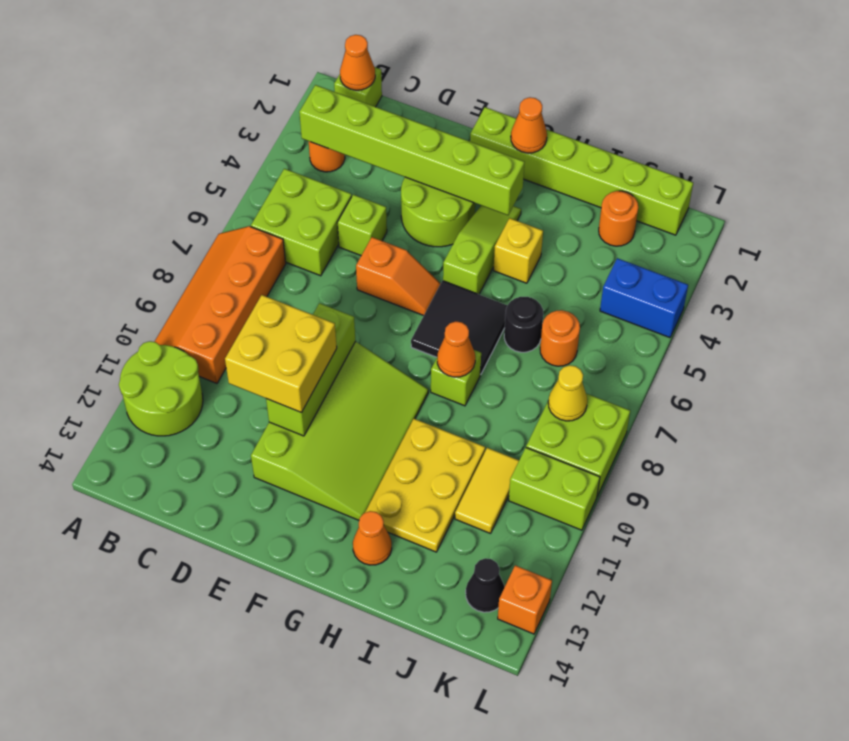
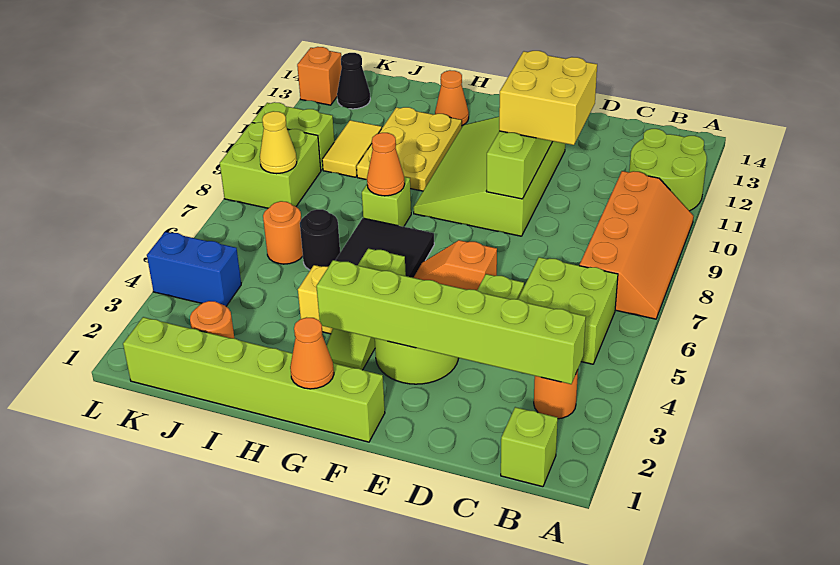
orange cone B1 level 2 -> none

